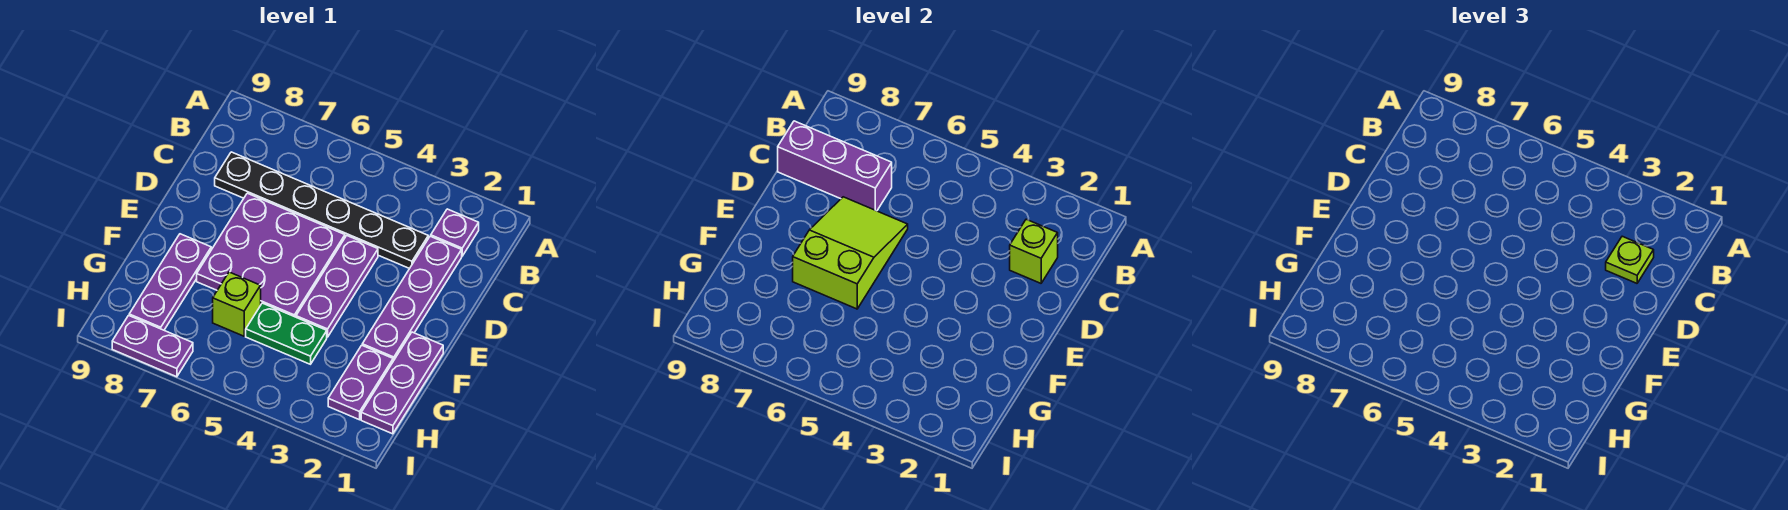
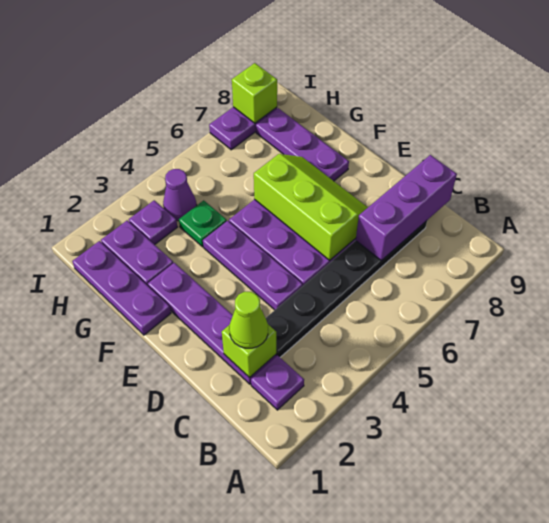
lime plate C2 level 3 -> lime cone C2 level 3
lime slope D6:F7 level 2 top F -> lime slope D6:F7 level 2 top 6
green plate G4:G5 level 1 -> green plate G4 level 1
lime brick G6 level 1 -> lime brick I8 level 2
none -> purple plate H3 level 1
none -> purple cone H4 level 1

